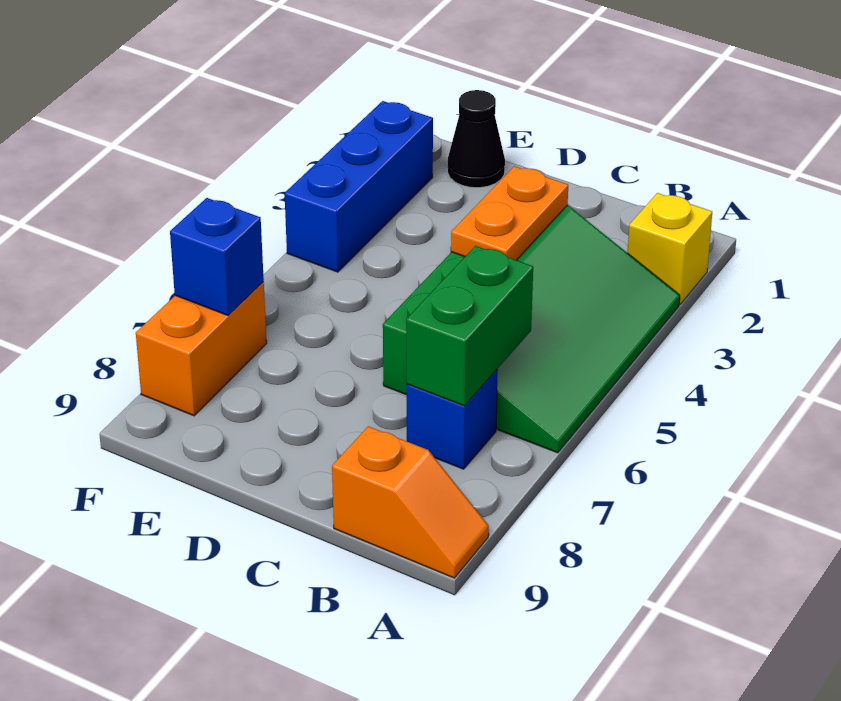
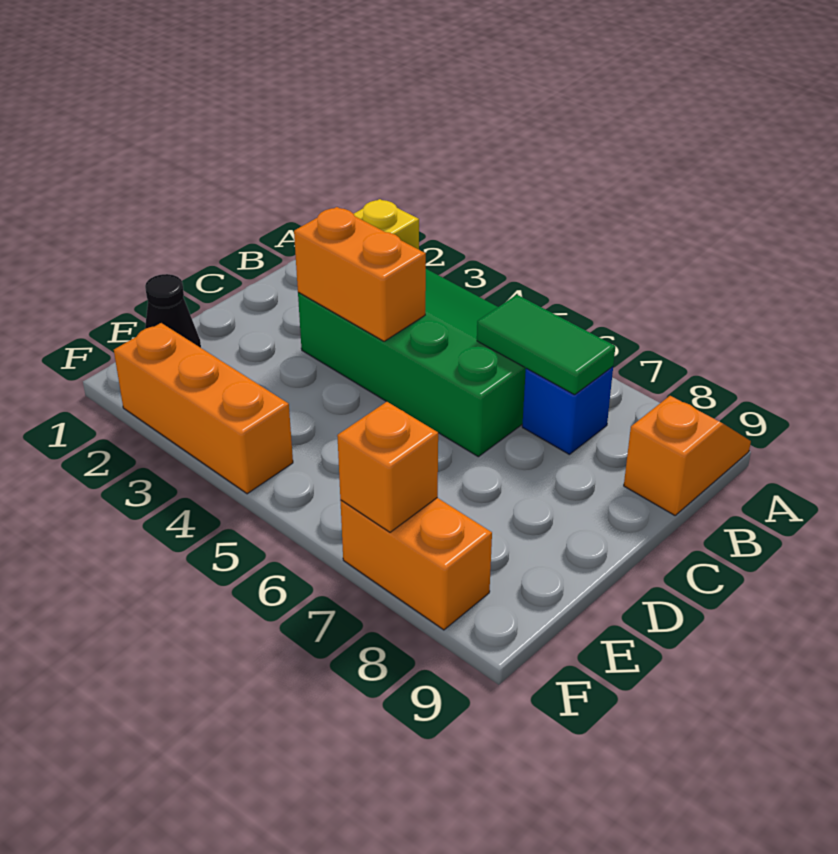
green brick B6:B7 level 2 -> green tile B6:B7 level 2
orange plate C3:C4 level 2 -> orange brick C3:C4 level 2
blue brick F2:F4 level 1 -> orange brick F2:F4 level 1
blue brick F7 level 2 -> orange brick F7 level 2

